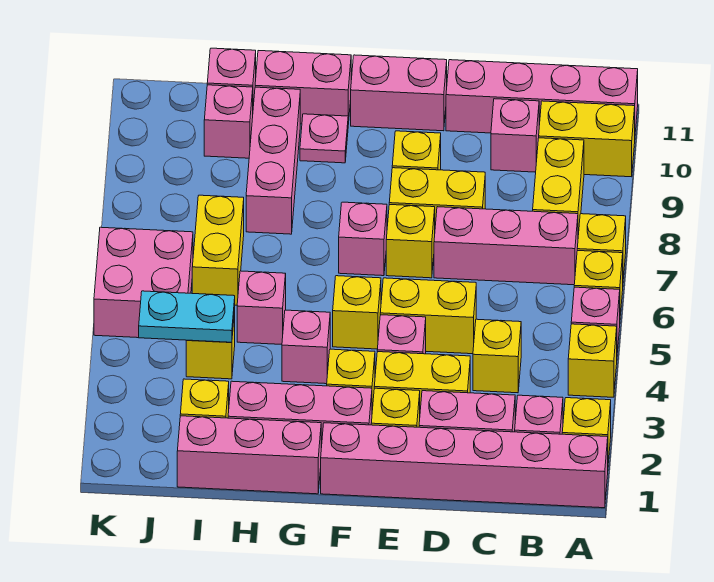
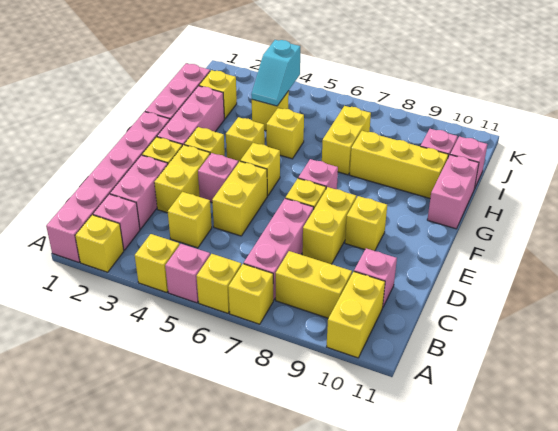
pink brick A11:D11 level 1 -> none
pink brick E11:F11 level 1 -> none
pink brick G4 level 1 -> yellow brick G4 level 1
pink plate G10 level 1 -> none
pink brick H5 level 1 -> yellow brick H5 level 1
pink brick H8:H10 level 1 -> yellow brick H8:H10 level 1
cyan plate I4:J4 level 2 -> cyan slope I4:J4 level 2 top J
yellow brick I6:I7 level 1 -> yellow brick H7:I7 level 1
pink brick J5:K6 level 1 -> none

